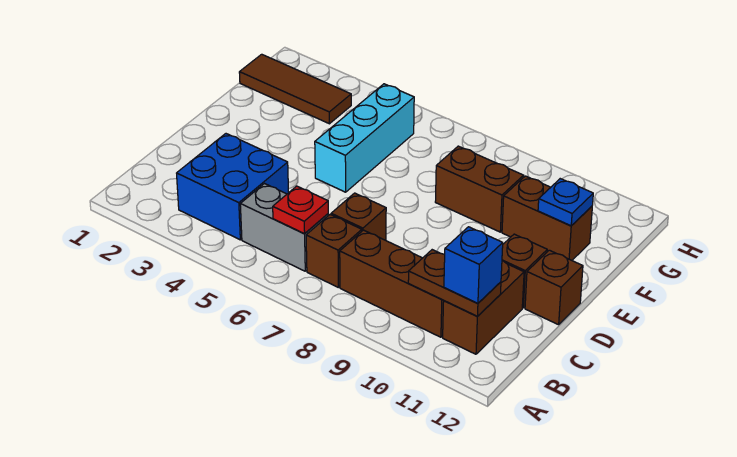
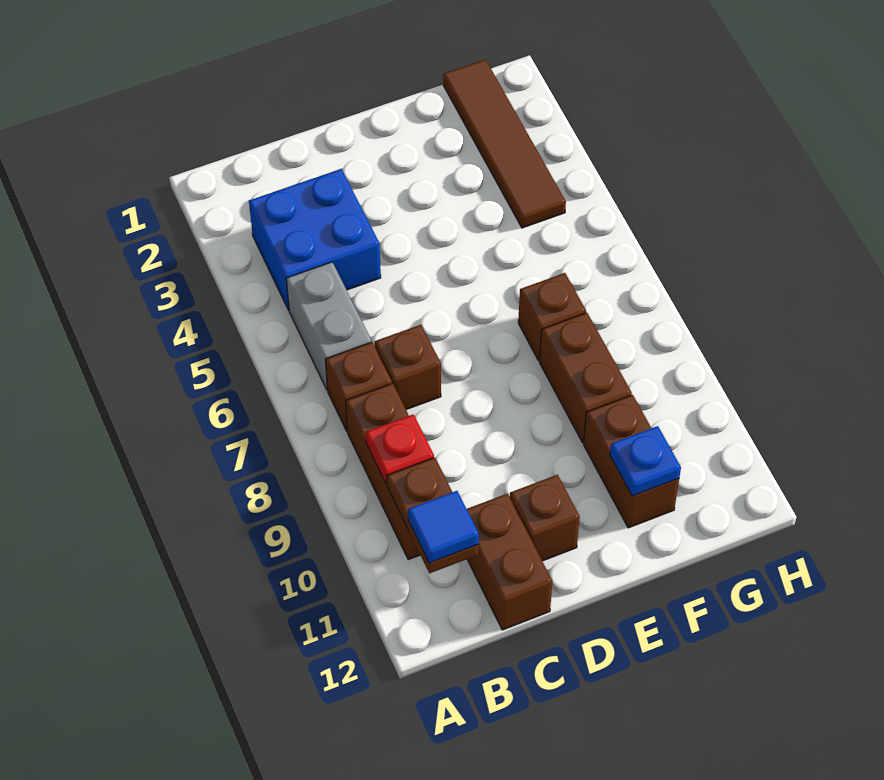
red plate B6 level 2 -> red plate B9 level 2
brown brick B11:C11 level 1 -> brown brick C11:C12 level 1
blue brick B11 level 3 -> blue tile B11 level 3
brown brick D12 level 1 -> brown brick F7 level 1
cyan brick E5:G5 level 1 -> none
brown tile G1:G3 level 1 -> brown tile G1:G4 level 1

